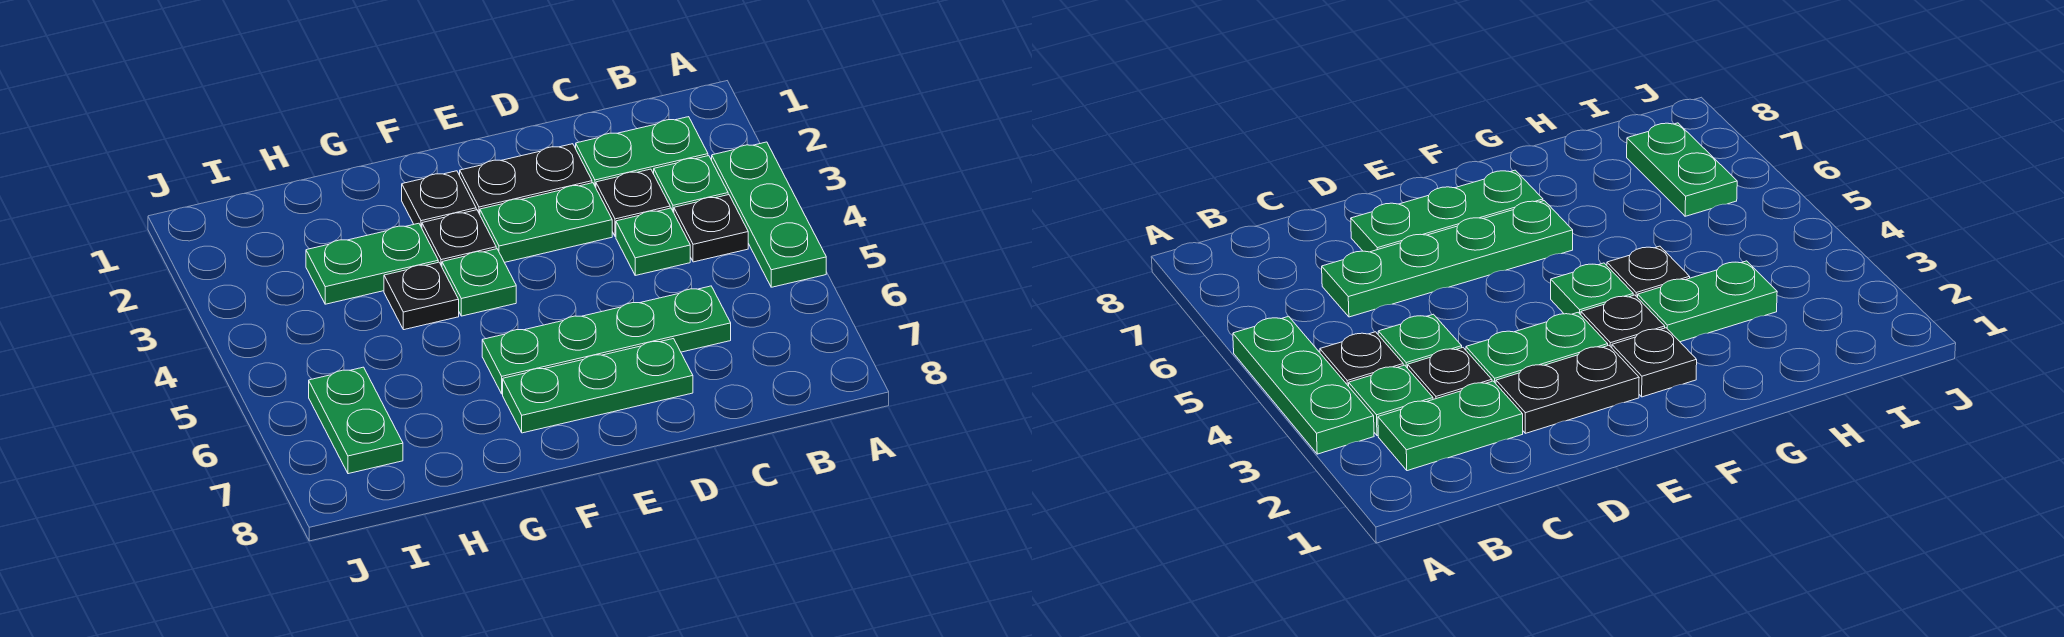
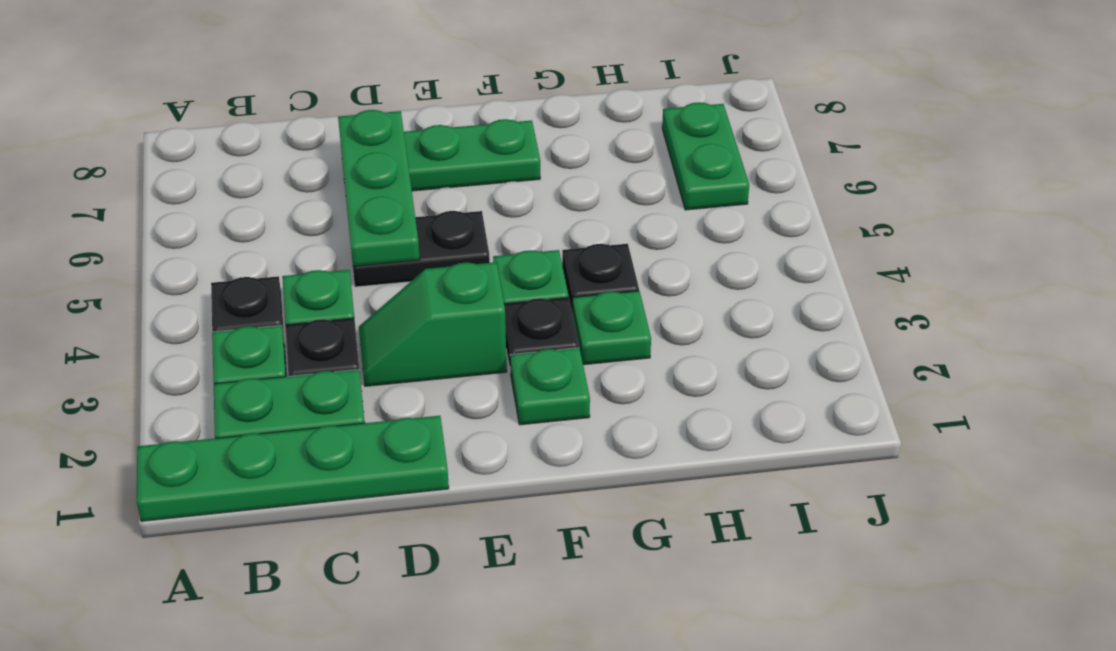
green plate A3:A5 level 1 -> green plate D5:D7 level 2
green plate C6:F6 level 1 -> green plate A1:D1 level 1
black plate D2:E2 level 1 -> black plate D5:E5 level 1
green plate D3:E3 level 1 -> green slope D3:E3 level 1 top E
black plate F2 level 1 -> green plate F2 level 1
green plate G3:H3 level 1 -> green plate G3 level 1

